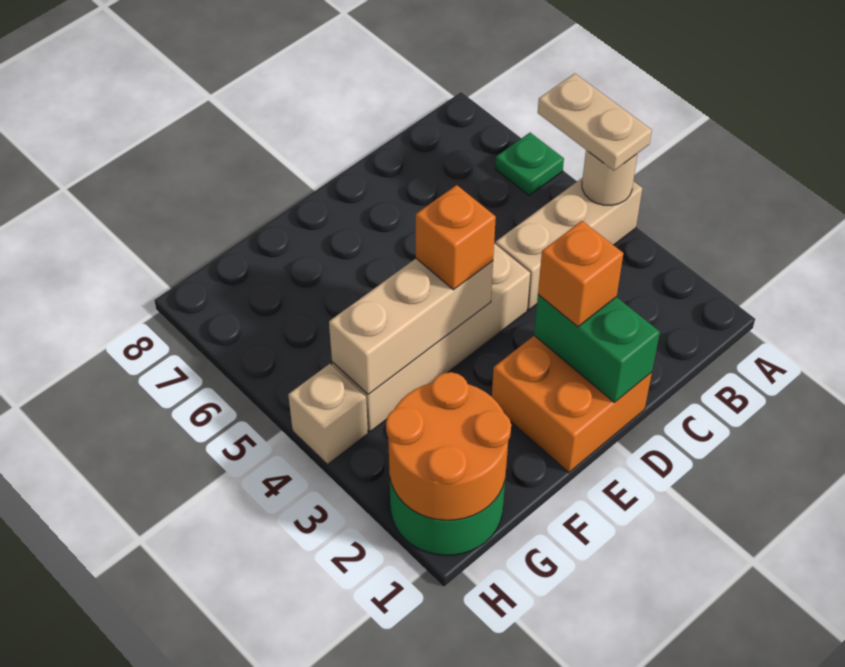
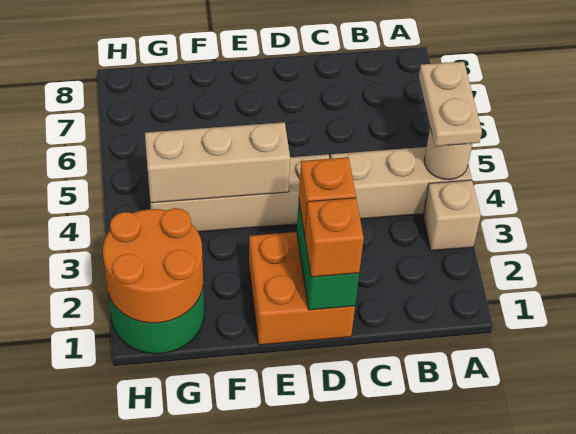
green plate A6 level 1 -> none
orange brick E4 level 3 -> orange brick D1 level 3
tan brick H4 level 1 -> tan brick A3 level 1

